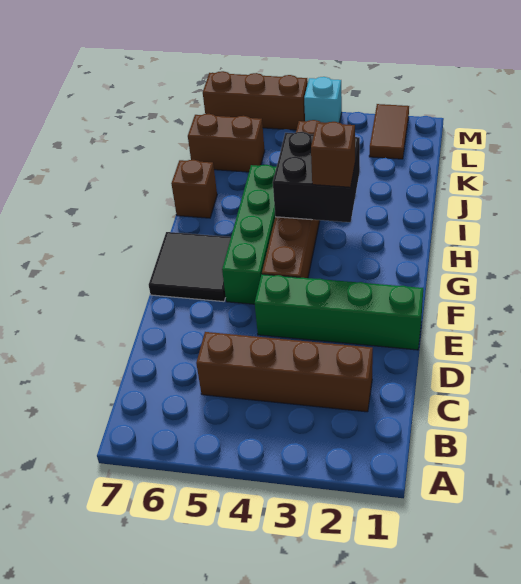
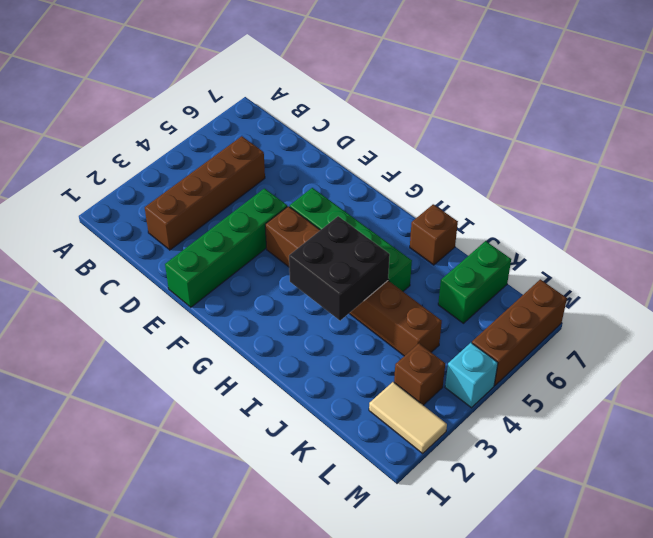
black tile F6:G7 level 1 -> none
brown brick H3 level 3 -> brown brick L3 level 1
brown brick K6:K7 level 1 -> green brick K6:K7 level 1
brown tile L2:M2 level 1 -> tan tile L2:M2 level 1

